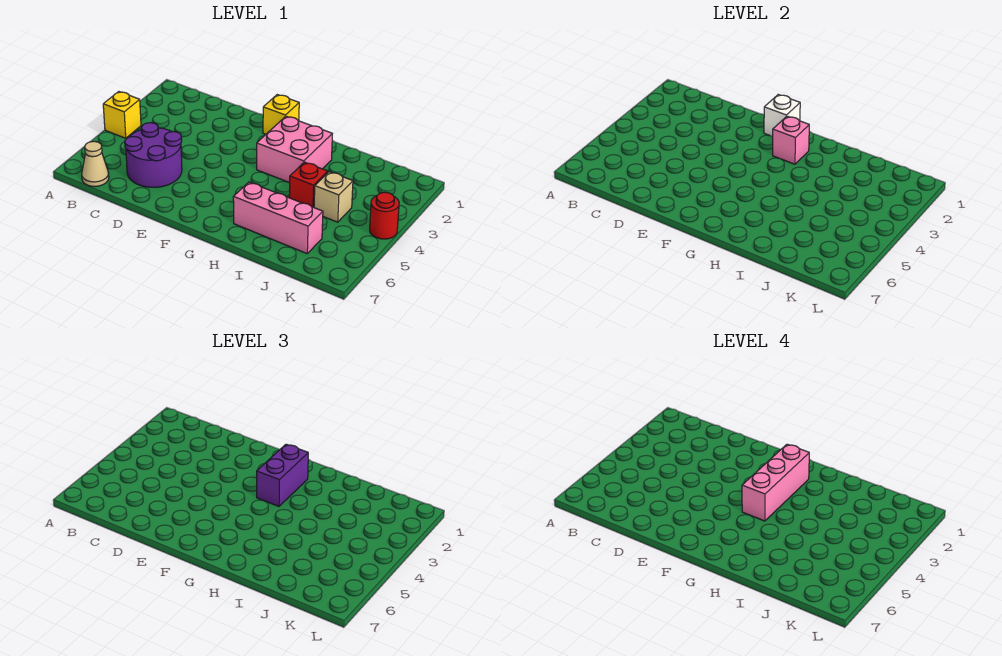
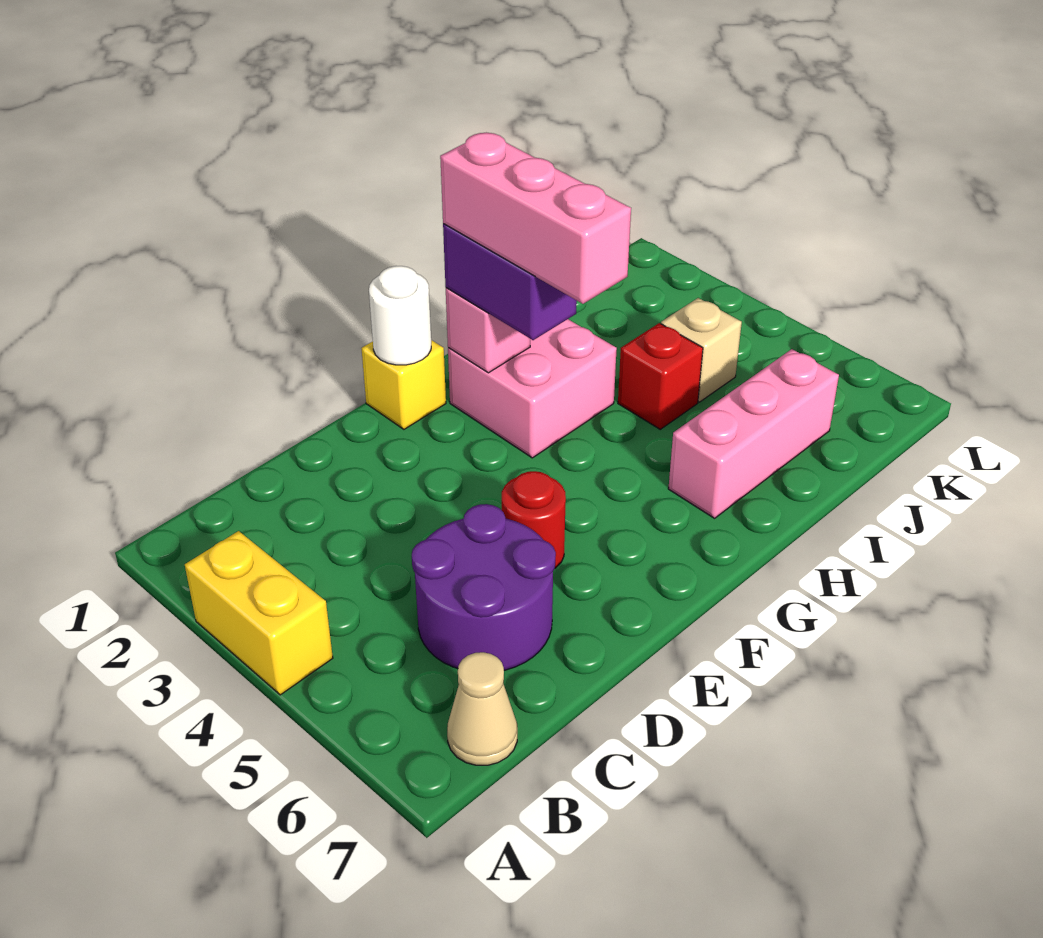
yellow brick A4 level 1 -> yellow brick A3:A4 level 1
white brick F1 level 2 -> white round brick F1 level 2
red round brick L4 level 1 -> red round brick E5 level 1

